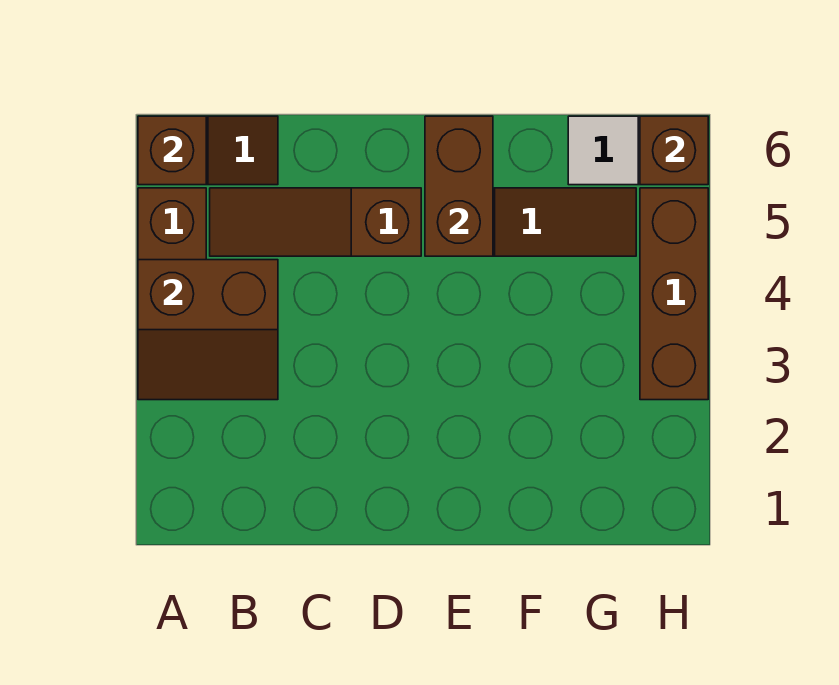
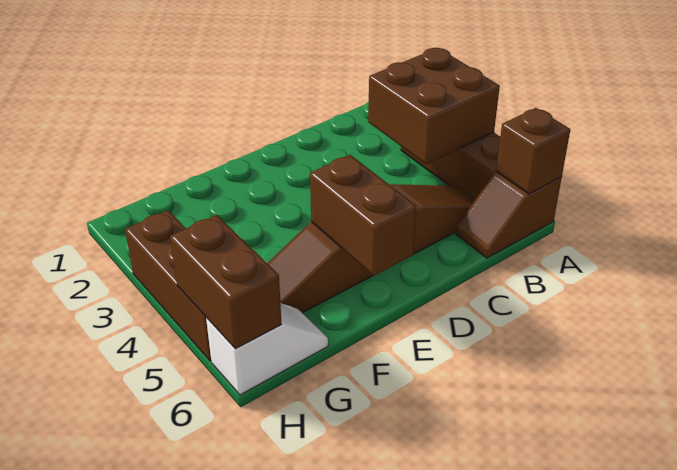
brown slope A3:B4 level 2 top 4 -> brown brick A3:B4 level 2
brown brick H6 level 2 -> brown brick H5:H6 level 2

